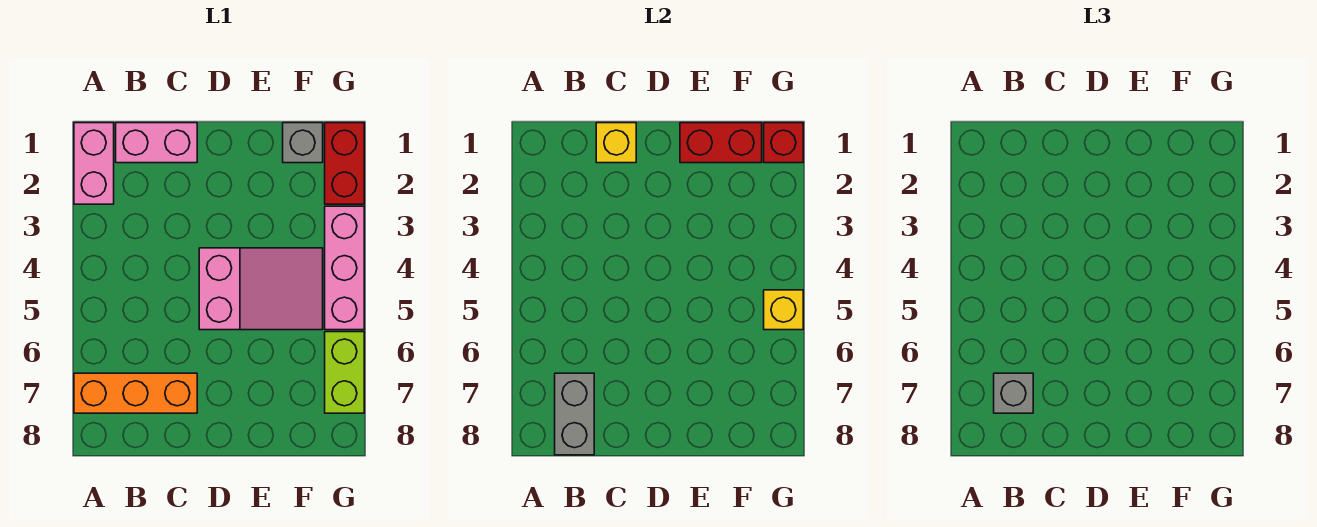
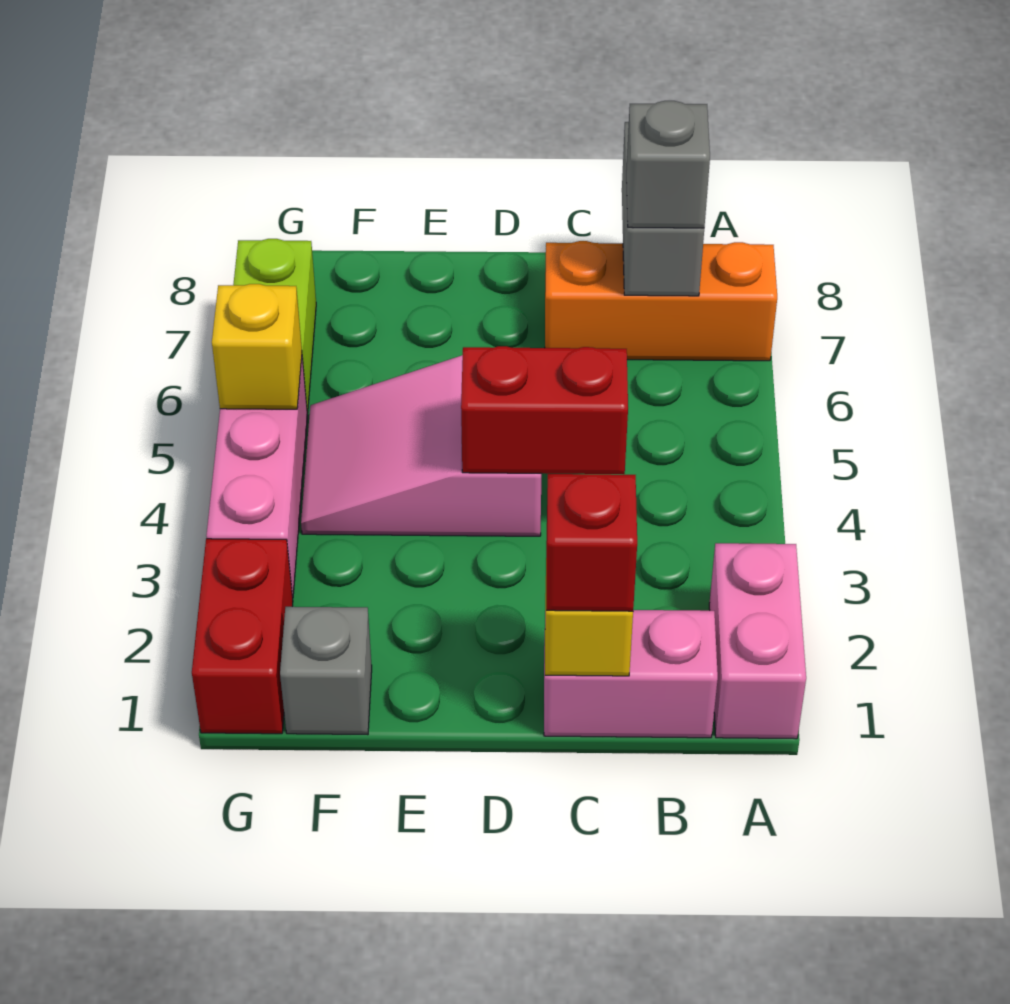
red brick E1:F1 level 2 -> red brick C4:D4 level 2
red brick G1 level 2 -> red brick C1 level 3

